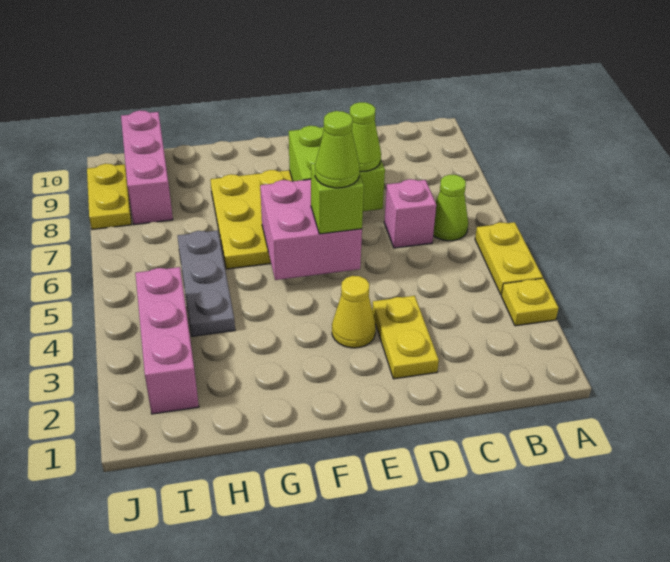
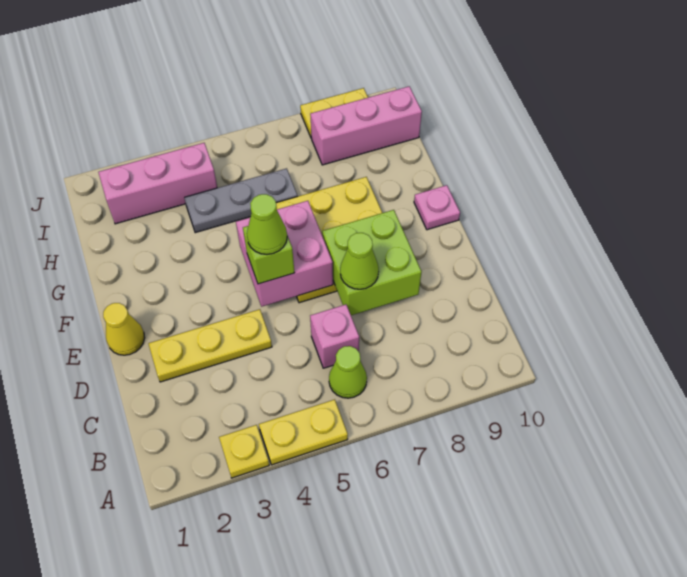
yellow plate D2:D3 level 1 -> yellow plate D2:D4 level 1
yellow cone E3 level 1 -> yellow cone E1 level 1
none -> pink plate F10 level 1

